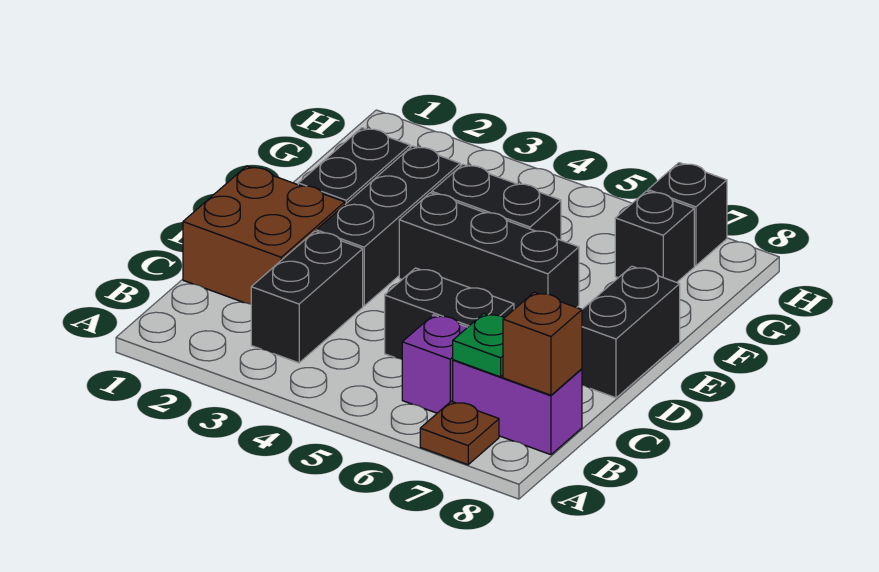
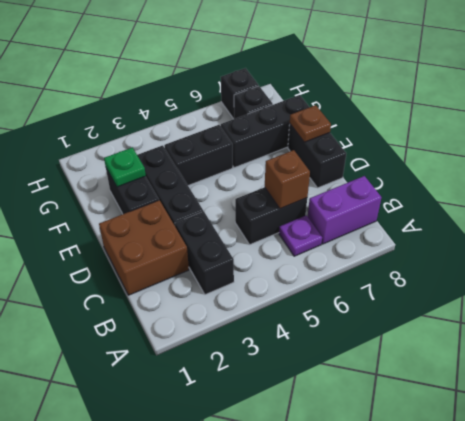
brown plate A7 level 1 -> brown plate E8 level 2
purple brick B6 level 1 -> purple plate B6 level 1
green plate B7 level 2 -> green plate F2 level 2
brown brick B8 level 2 -> brown brick C6 level 2
black brick E4:E6 level 1 -> black brick F6:F8 level 1

